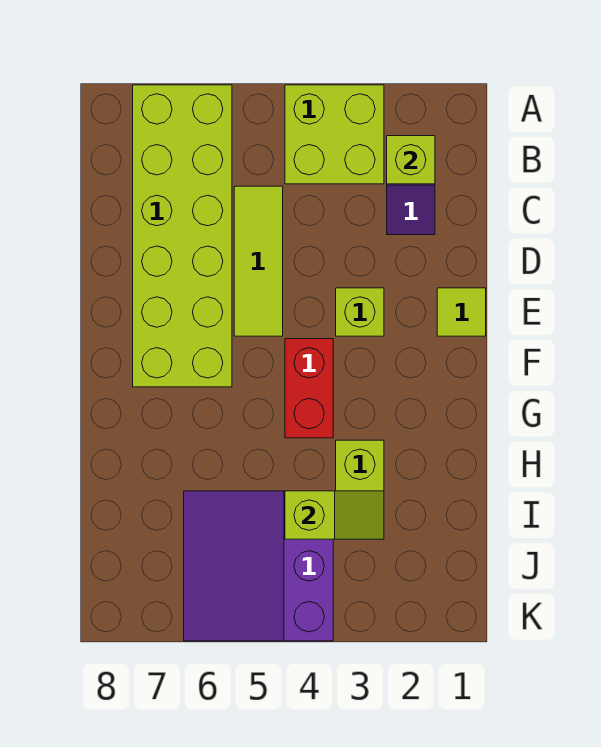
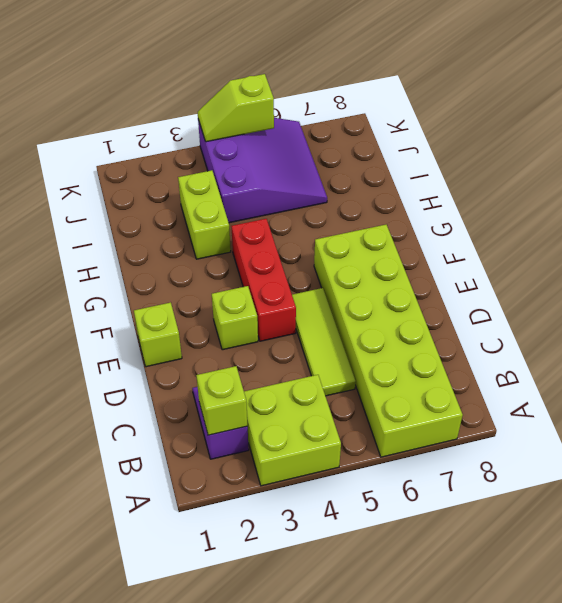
lime tile E1 level 1 -> lime brick E1 level 1
red brick F4:G4 level 1 -> red brick E4:G4 level 1
lime slope I3:I4 level 2 top 4 -> lime slope K4:K5 level 2 top 5

